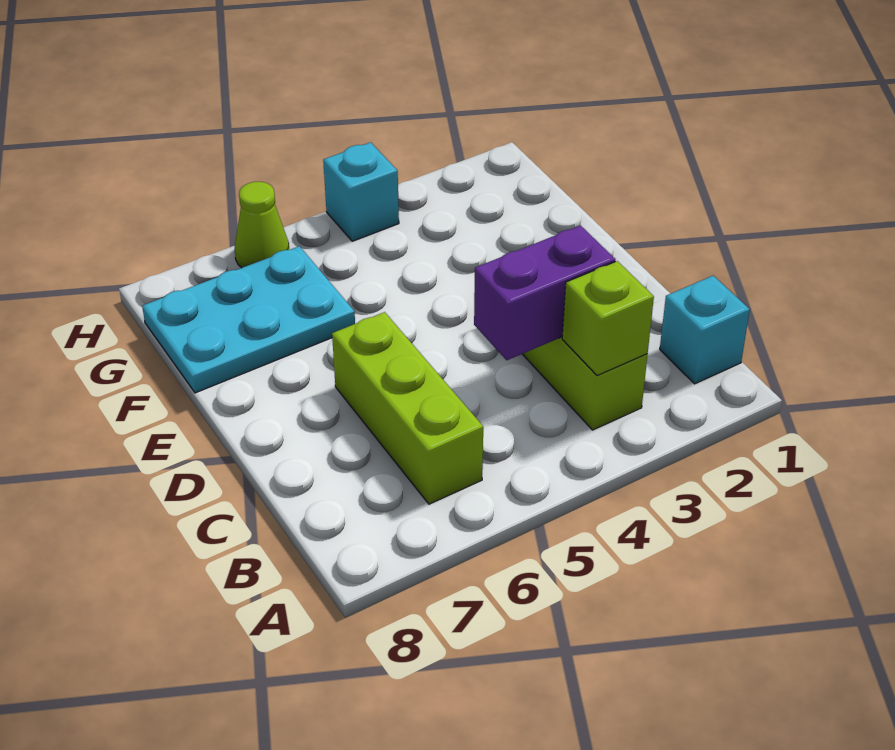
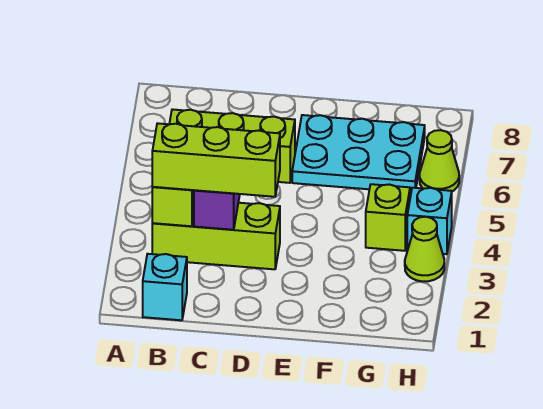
none -> lime brick B3:D3 level 3
cyan plate F6:G8 level 1 -> cyan plate E6:G7 level 1
none -> lime brick G4 level 1
none -> lime cone H3 level 1

